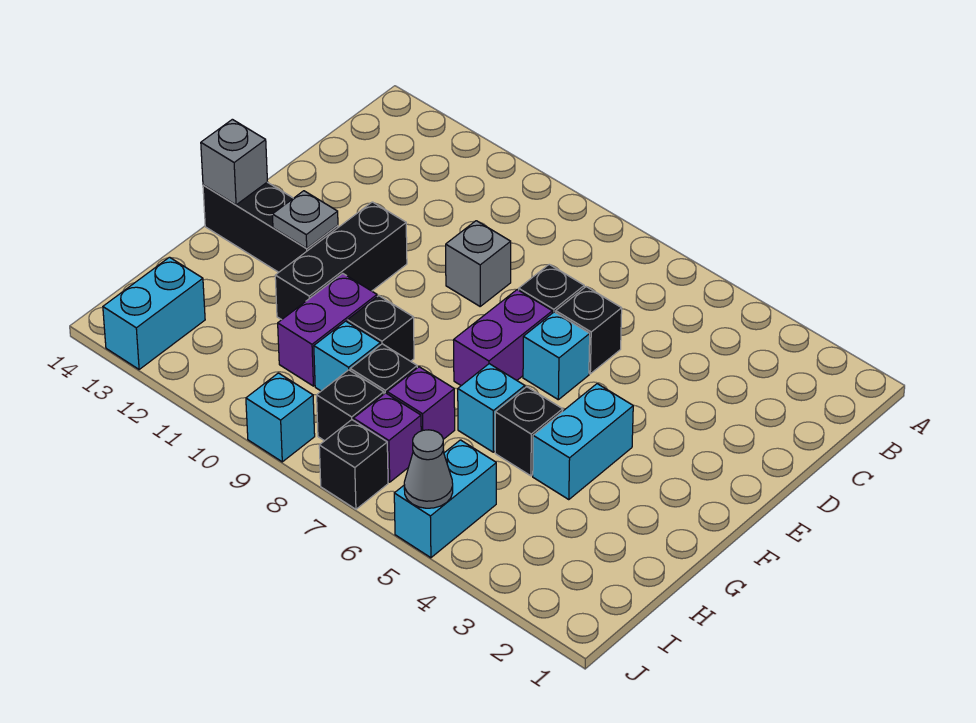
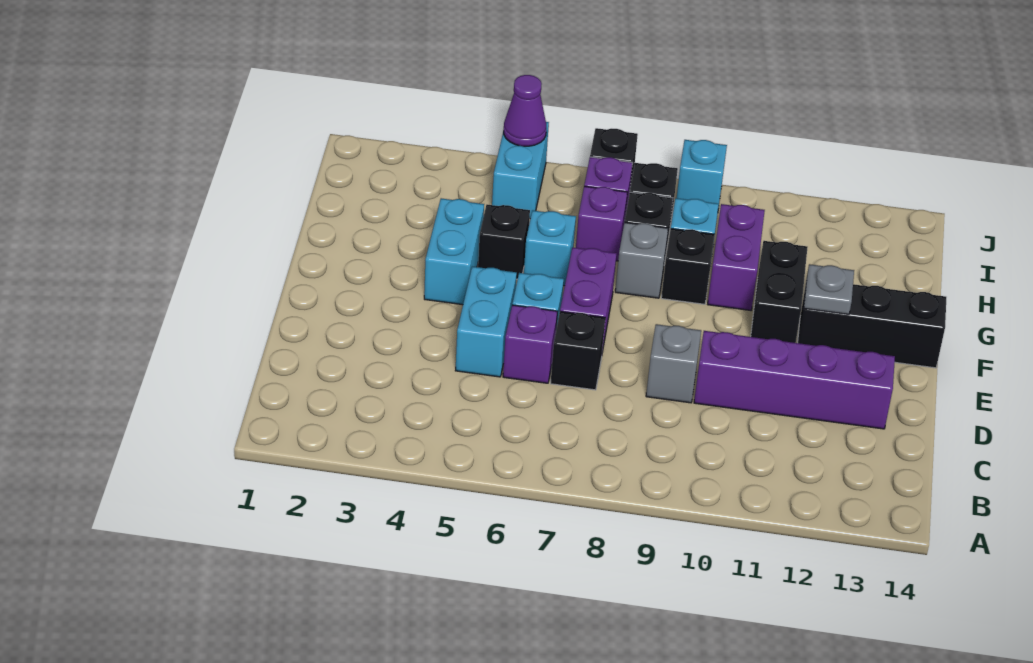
black brick D6 level 1 -> purple brick D6 level 1
none -> purple brick D10:D13 level 1
black brick E11:G11 level 1 -> black brick F11:G11 level 1
grey brick F14 level 2 -> grey brick G8 level 1
cyan brick I13:J13 level 1 -> cyan brick D5:E5 level 1
grey cone J5 level 2 -> purple cone J5 level 2

